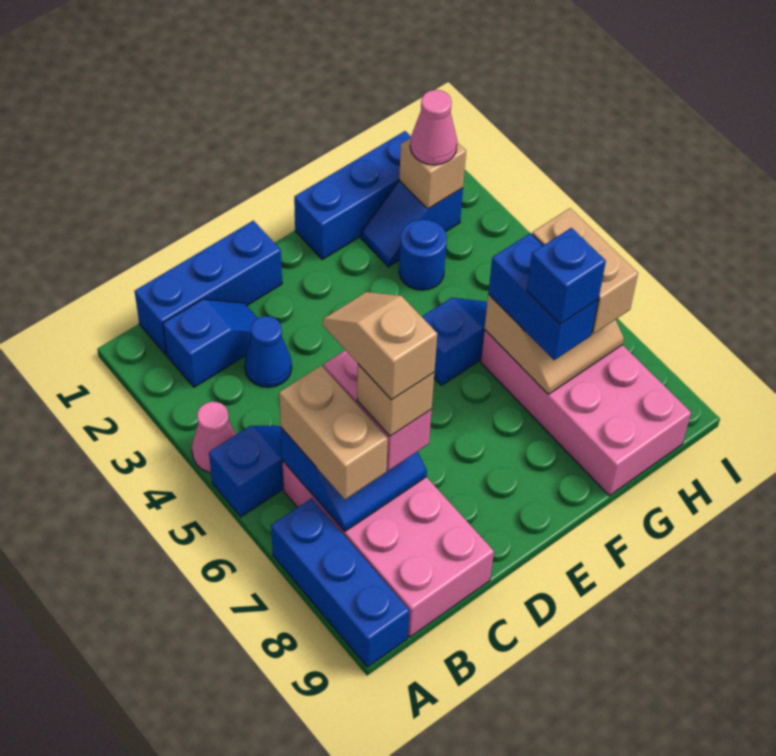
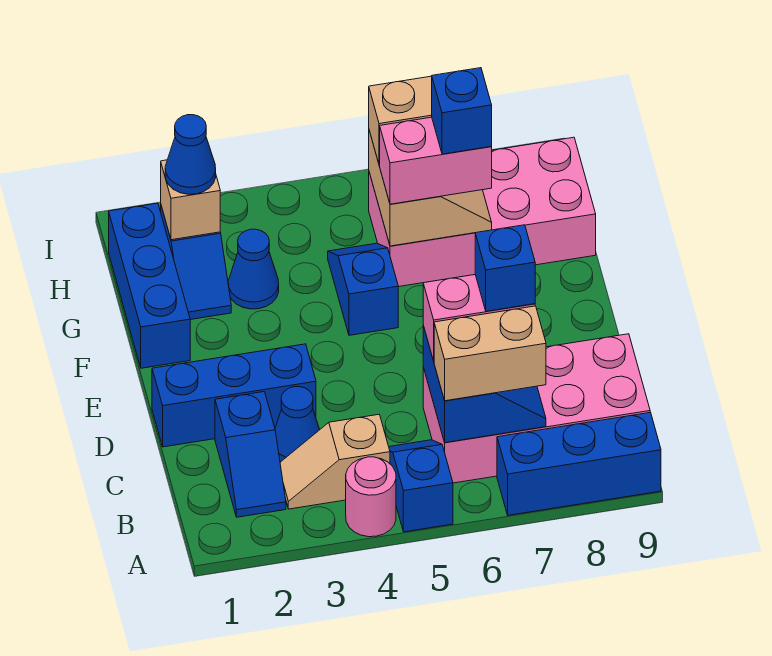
pink cone A4 level 1 -> pink round brick A4 level 1
blue brick B1:D1 level 1 -> blue brick D1:D3 level 1
blue slope B2:C2 level 1 top B -> blue slope B2:C2 level 1 top C
tan slope C6:C7 level 5 top 7 -> tan slope B3:B4 level 1 top 4
tan brick C7 level 4 -> blue brick C7 level 4
blue round brick G3 level 1 -> blue cone G3 level 1
blue brick G6:G7 level 3 -> pink brick G6:G7 level 3
pink cone H2 level 3 -> blue cone H2 level 3

